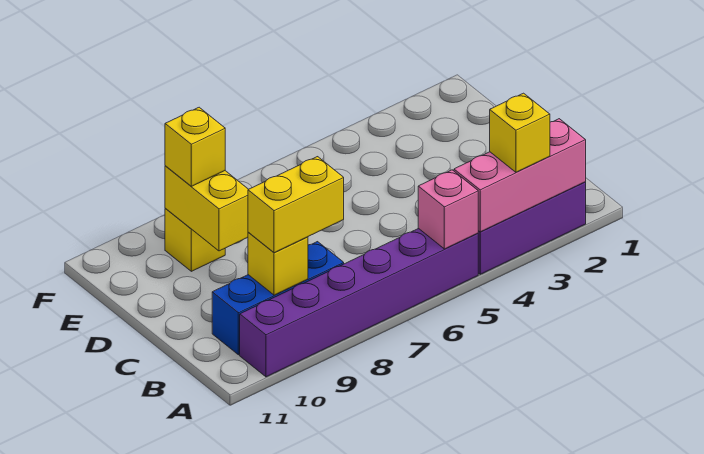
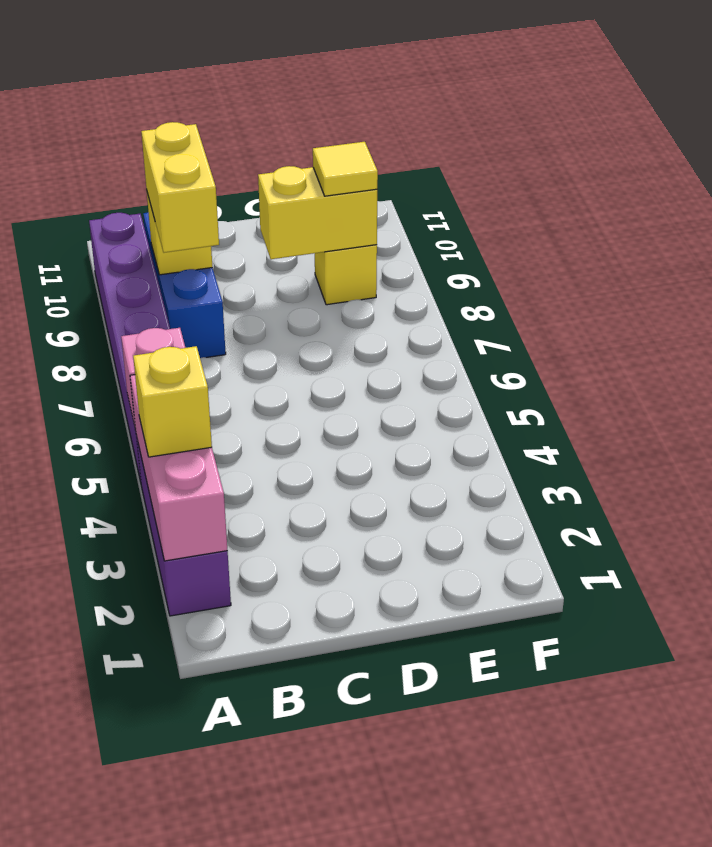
yellow brick E9 level 3 -> yellow tile E9 level 3

